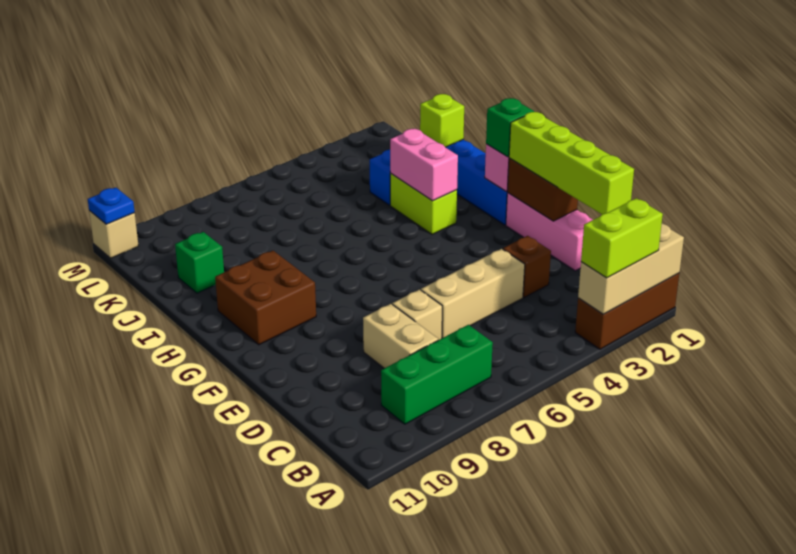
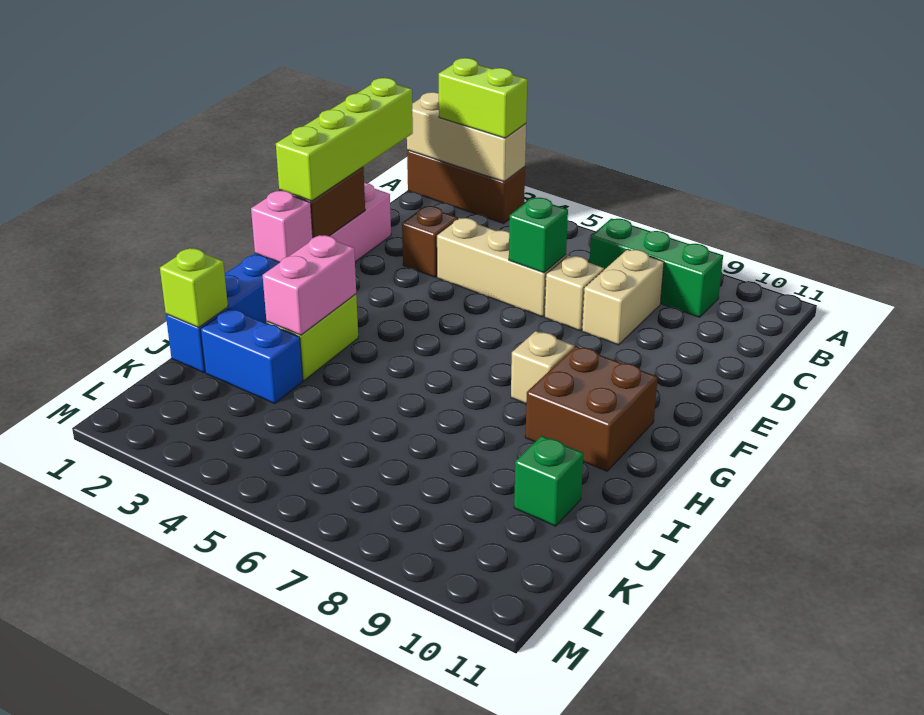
green brick G1 level 3 -> green brick D6 level 2
tan brick M11 level 1 -> tan brick G8 level 1
blue plate M11 level 2 -> none

